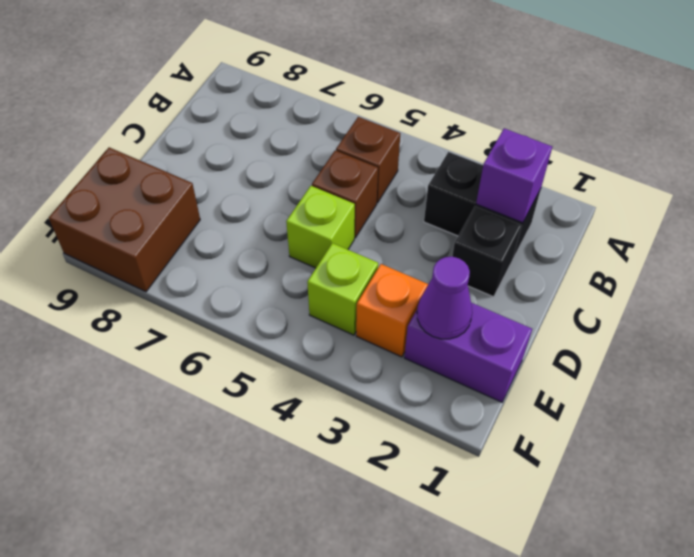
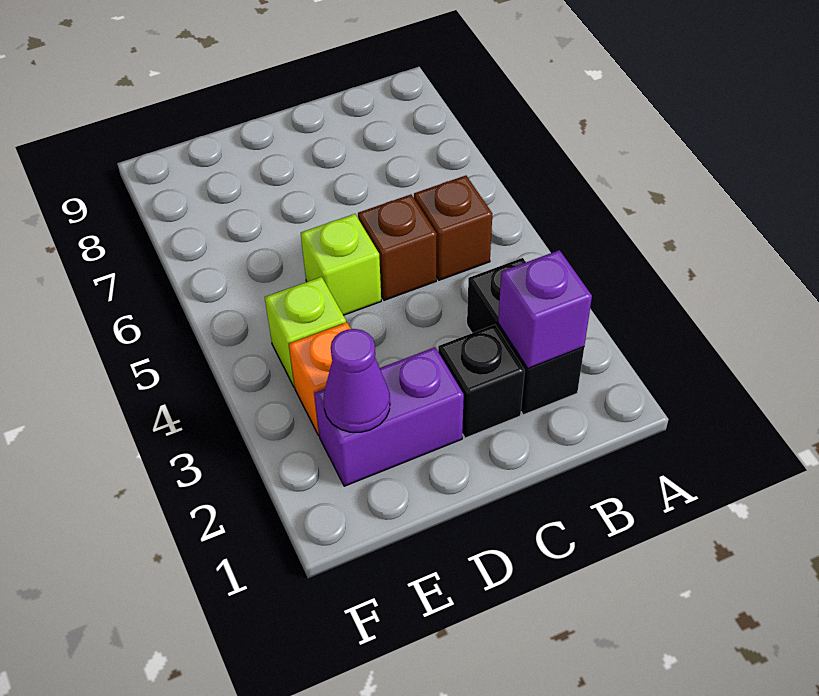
purple brick E1:E2 level 1 -> purple brick D2:E2 level 1
brown brick E8:F9 level 1 -> none

